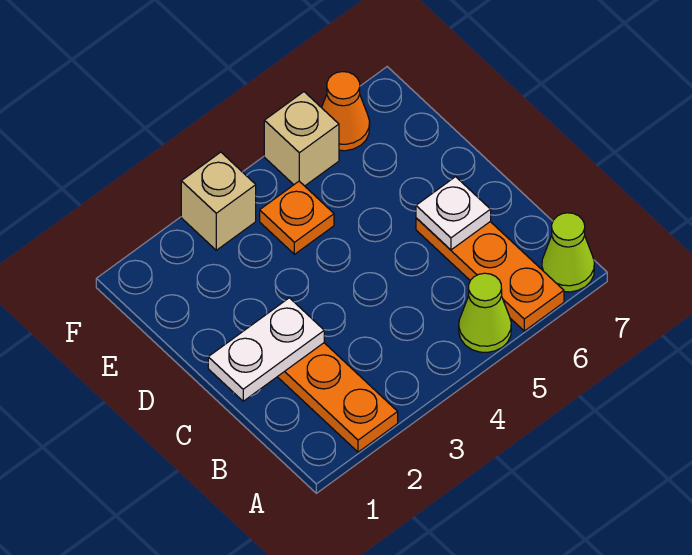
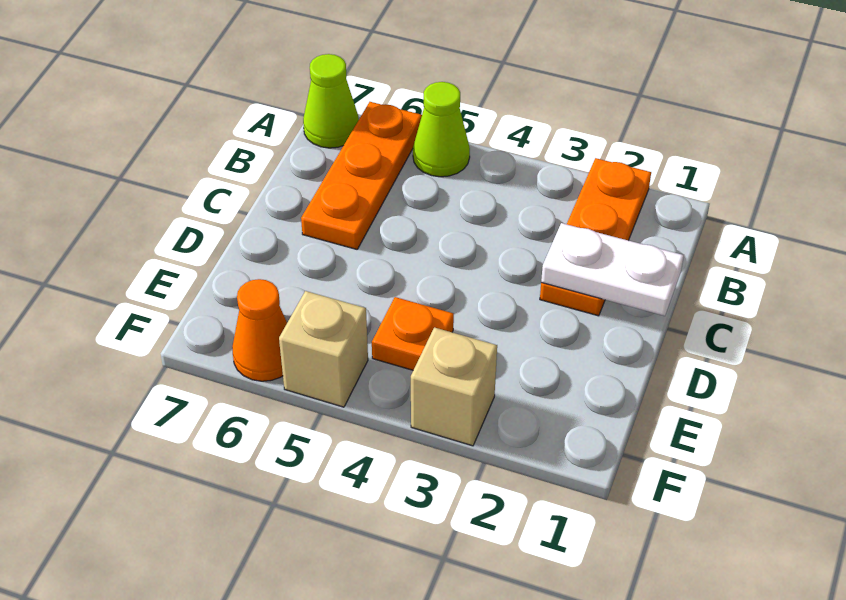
white plate C6 level 2 -> none

